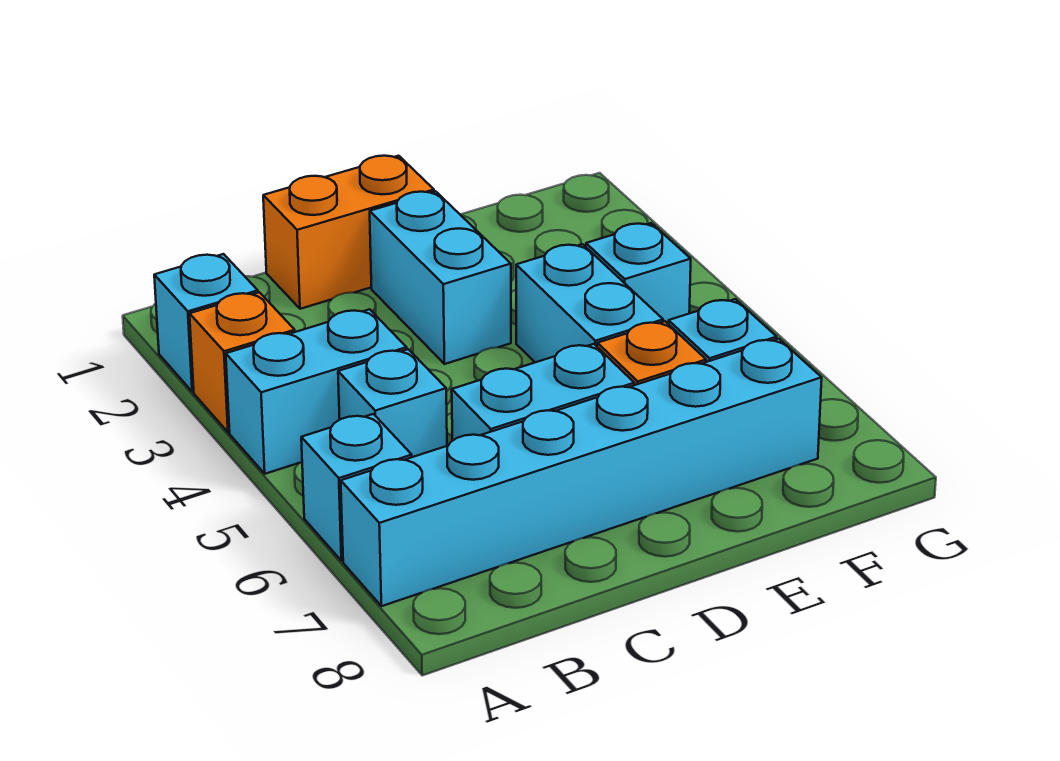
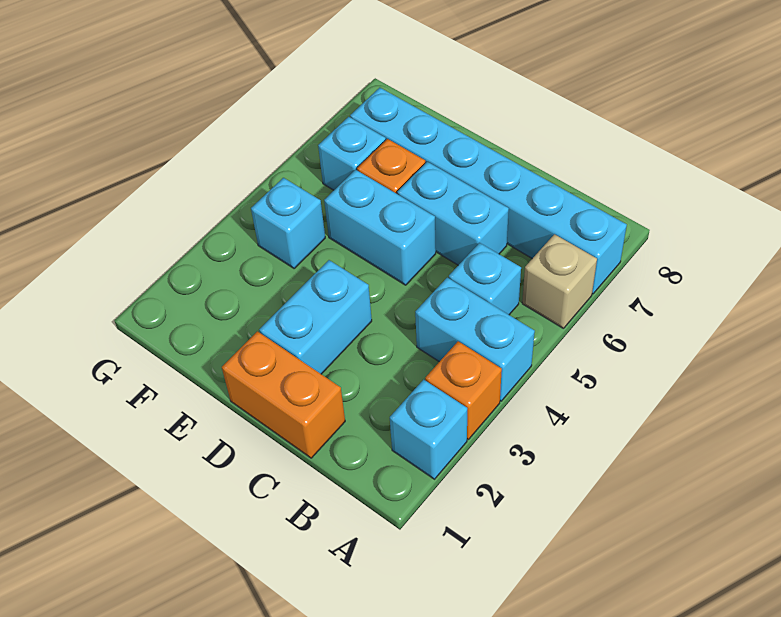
cyan brick A6 level 1 -> tan brick A6 level 1
cyan brick E4:E5 level 1 -> cyan brick D5:E5 level 1

